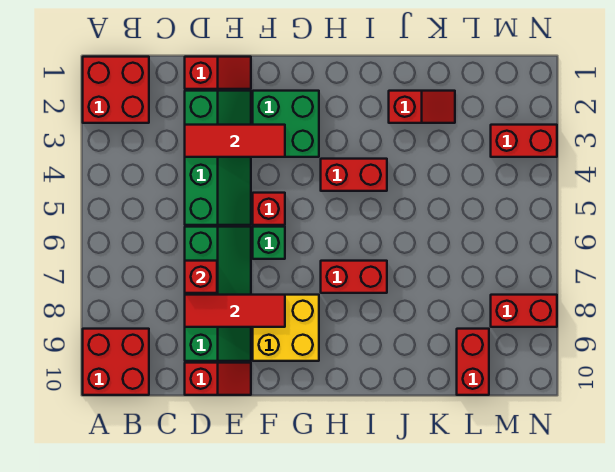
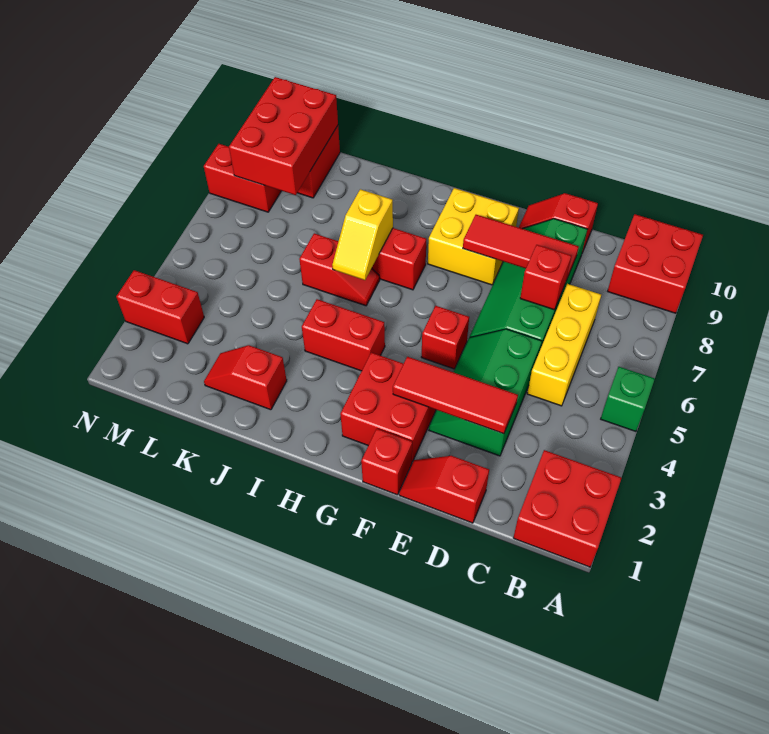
none -> yellow brick C5:C7 level 1
green slope D2:E5 level 1 top D -> green slope D3:E5 level 1 top D
none -> red brick F1 level 1
green brick F2:G3 level 1 -> red brick F2:G3 level 1
green brick F6 level 1 -> green brick A5 level 1
none -> red slope I6:J6 level 1 top J
none -> yellow slope I6:I7 level 2 top 7
none -> red brick L8:M10 level 2

